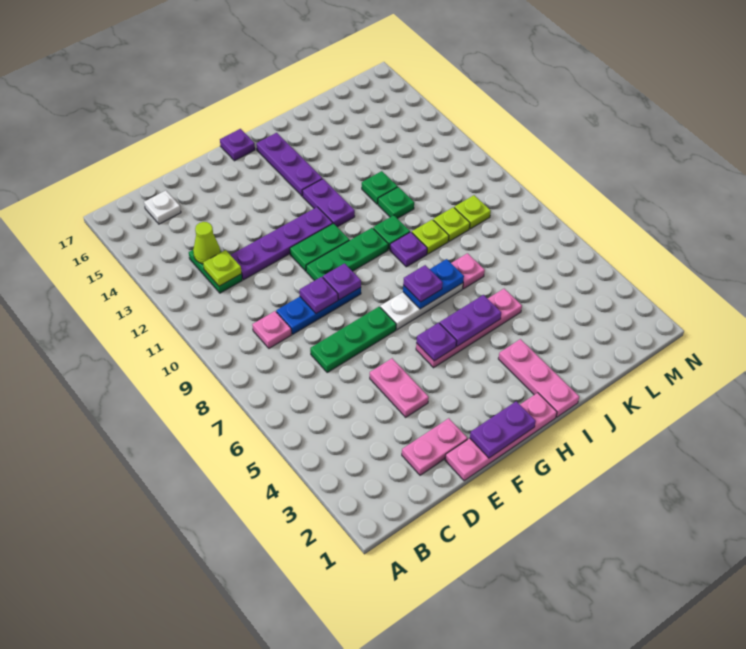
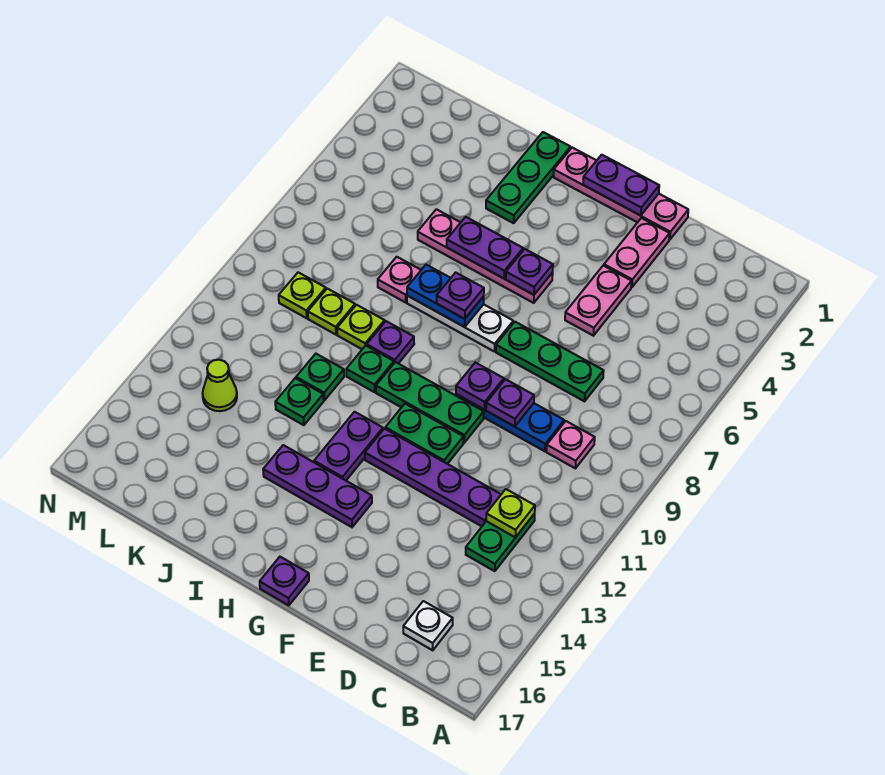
lime cone C13 level 2 -> lime cone L13 level 1
pink plate D2:E2 level 1 -> pink plate E2:E3 level 1
purple plate H14:H16 level 1 -> purple plate G14:I14 level 1
pink plate I1:I3 level 1 -> green plate I1:I3 level 1

